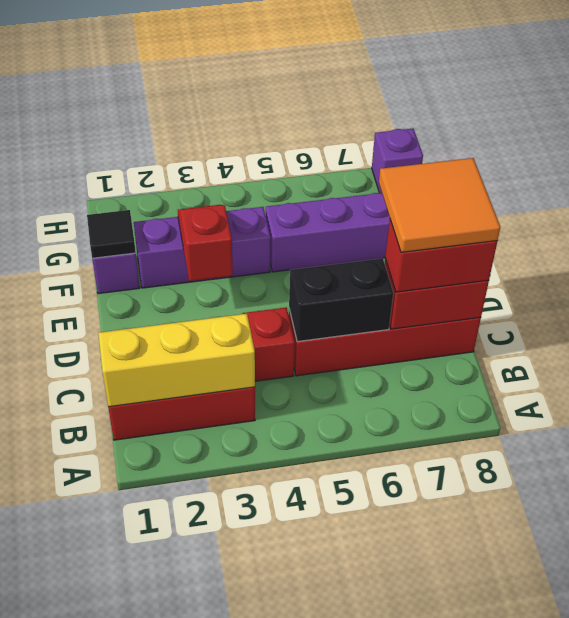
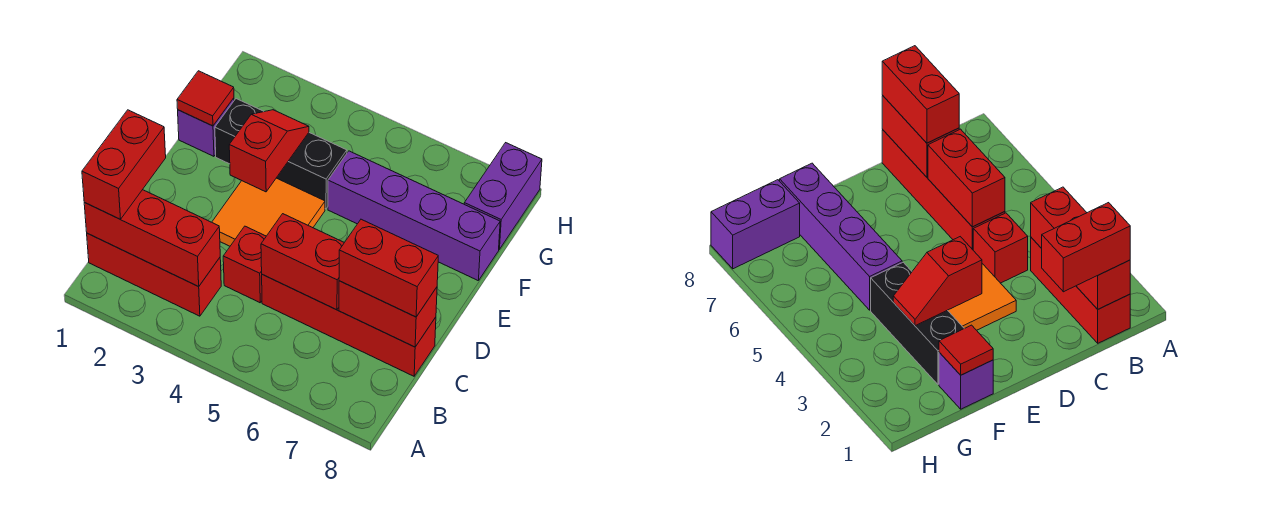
yellow brick B1:B3 level 2 -> red brick B1:B3 level 2
none -> red brick B1:C1 level 3
black brick C5:C6 level 2 -> red brick C5:C6 level 2
orange tile C7:D8 level 4 -> orange tile D3:E4 level 1
black tile F1 level 2 -> red tile F1 level 2
purple brick F2:F4 level 1 -> black brick F2:F4 level 1
purple brick H8 level 1 -> purple brick G8:H8 level 1

